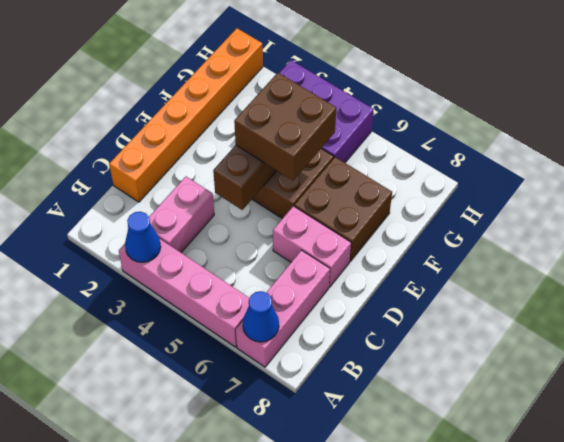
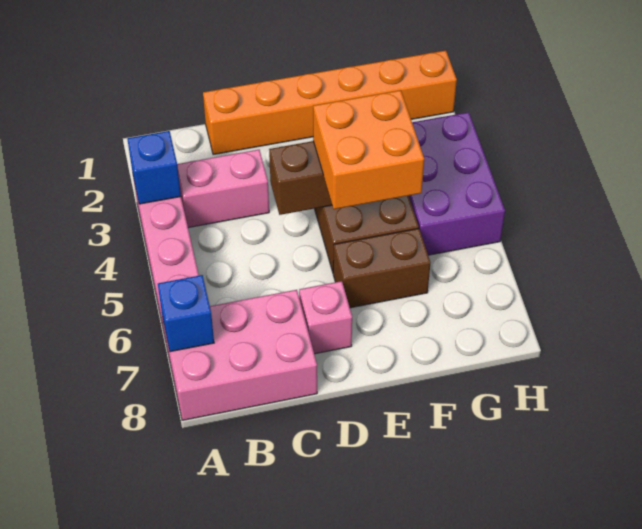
blue cone A3 level 2 -> blue brick A3 level 2
pink brick A7:C7 level 1 -> pink brick A7:C8 level 1
blue cone A7 level 2 -> blue brick A7 level 2
pink brick D6:D7 level 1 -> pink brick D7 level 1
brown brick E4:F5 level 3 -> orange brick E4:F5 level 3
brown brick E6:F7 level 1 -> brown brick E6:F6 level 1

